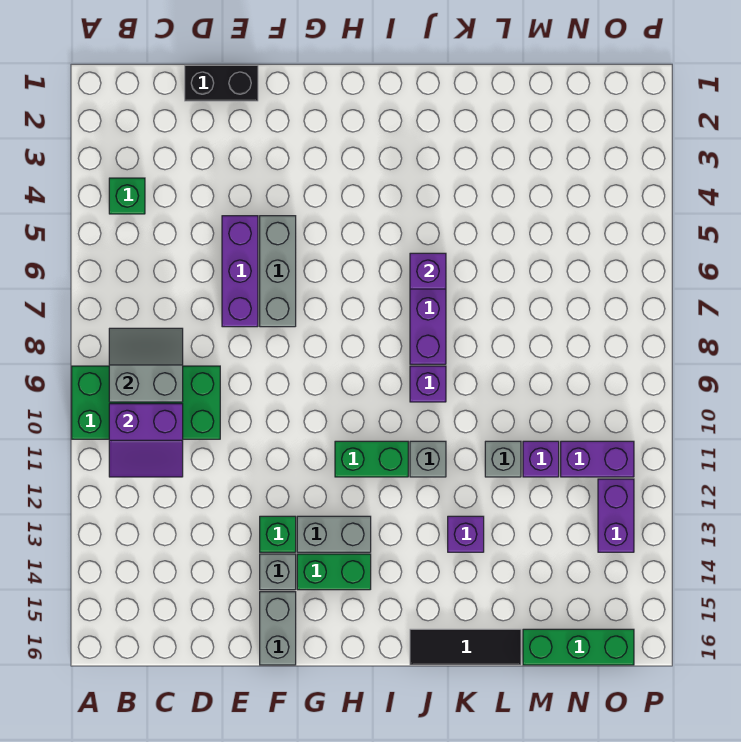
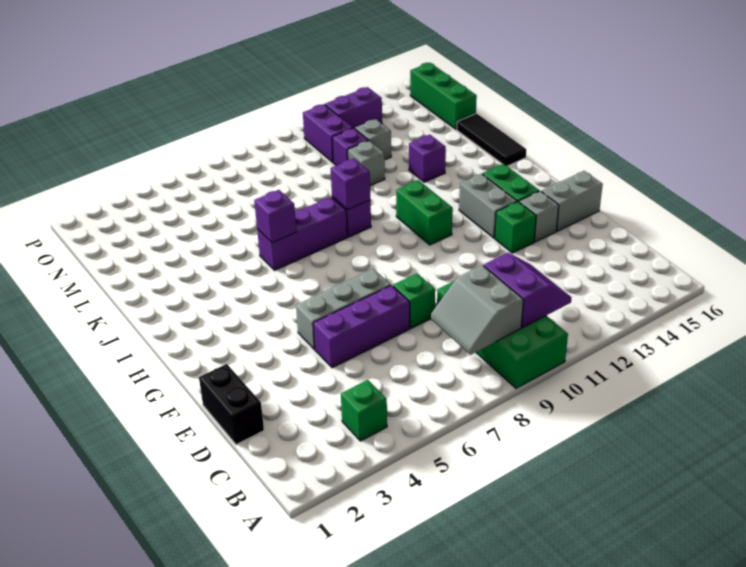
none -> green brick E8 level 1
none -> purple brick J9 level 2
grey brick J11 level 1 -> grey brick M12 level 1

